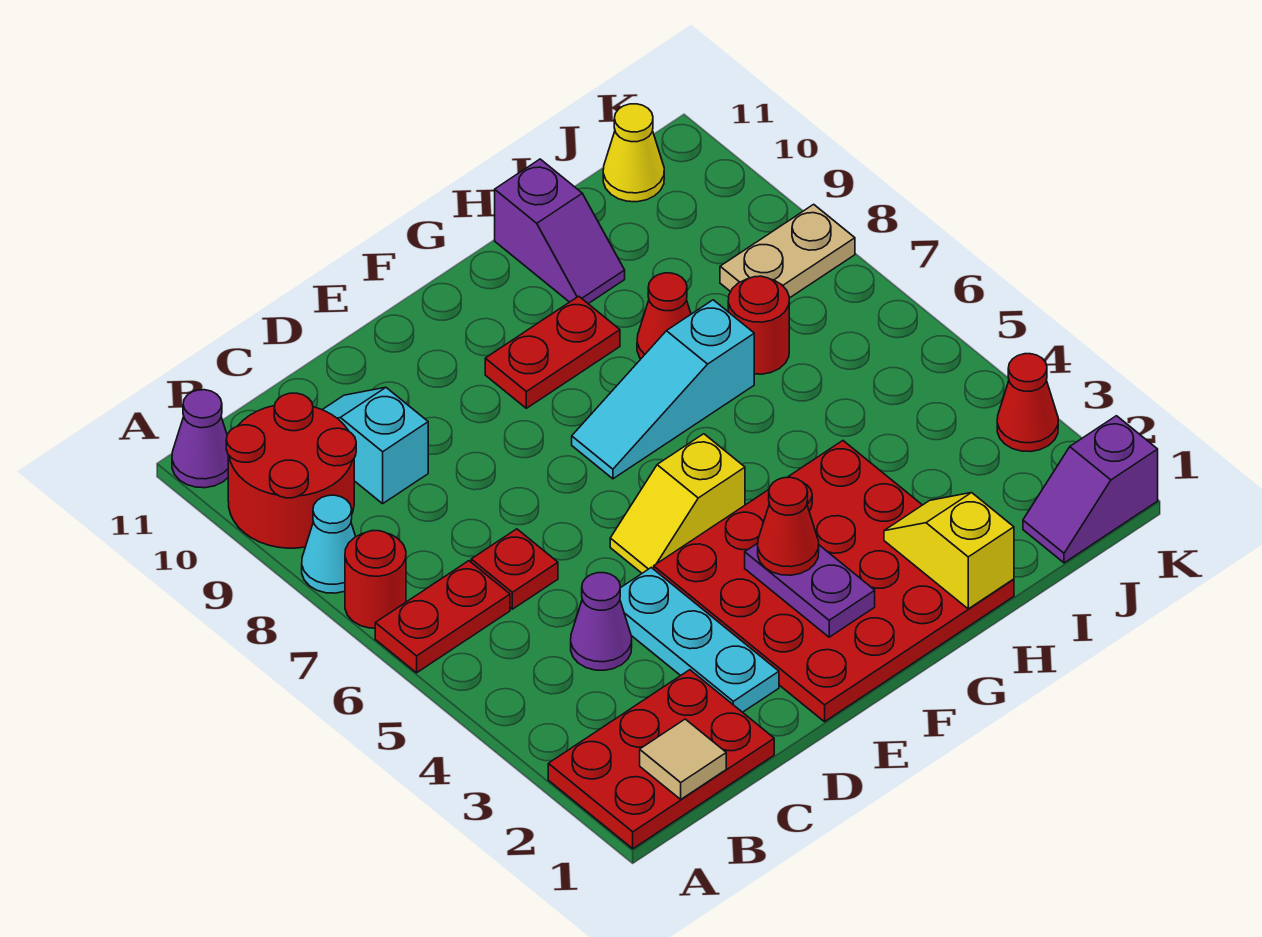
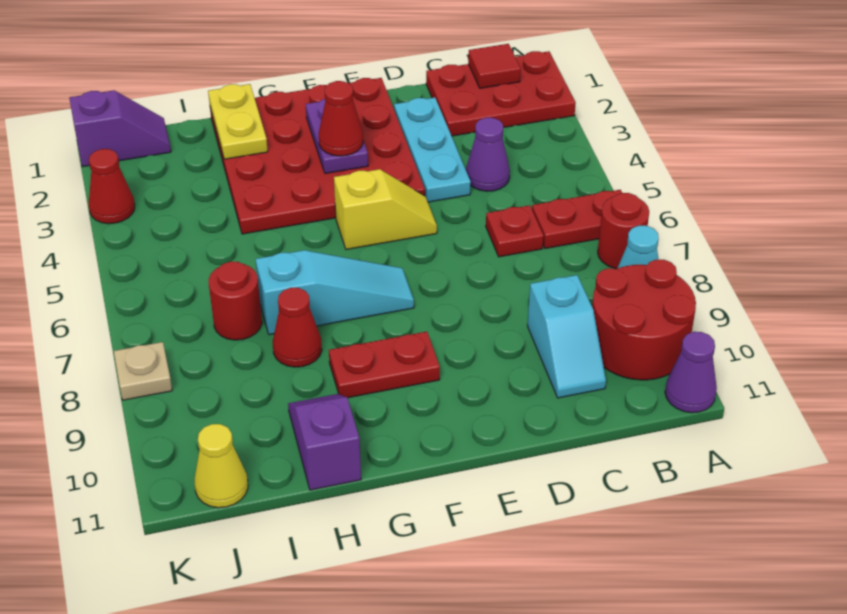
tan tile B1 level 2 -> red tile B1 level 2
yellow slope H1:H2 level 2 top 1 -> yellow plate H1:H2 level 2
tan plate J8:K8 level 1 -> tan plate K8 level 1

